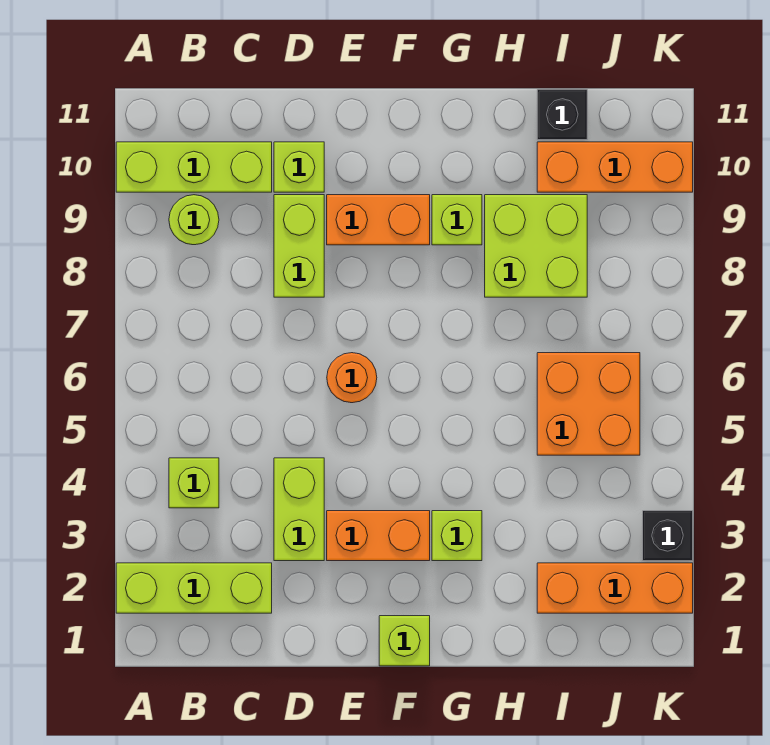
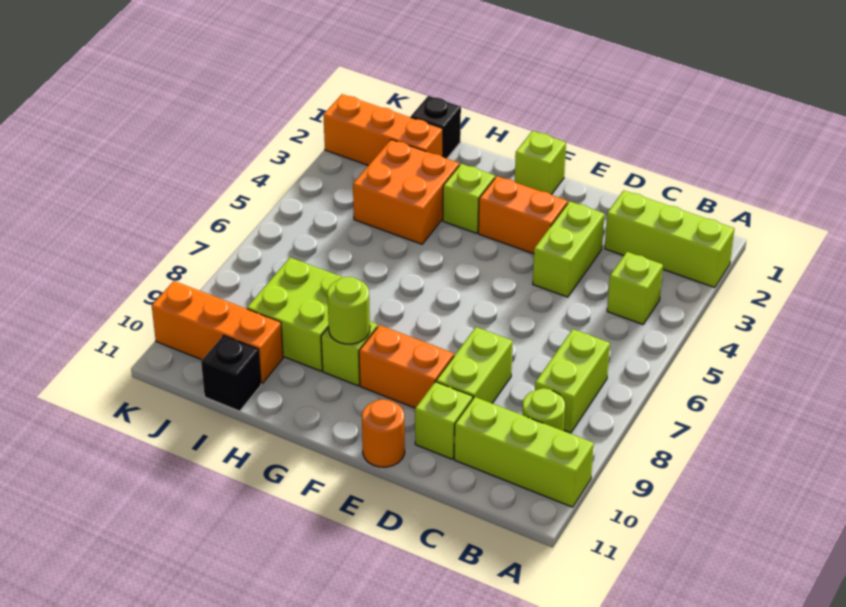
none -> lime brick B7:B8 level 1
orange round brick E6 level 1 -> orange round brick E11 level 1
none -> lime round brick G9 level 2
orange brick I5:J6 level 1 -> orange brick H3:I4 level 1
black brick K3 level 1 -> black brick I1 level 1

